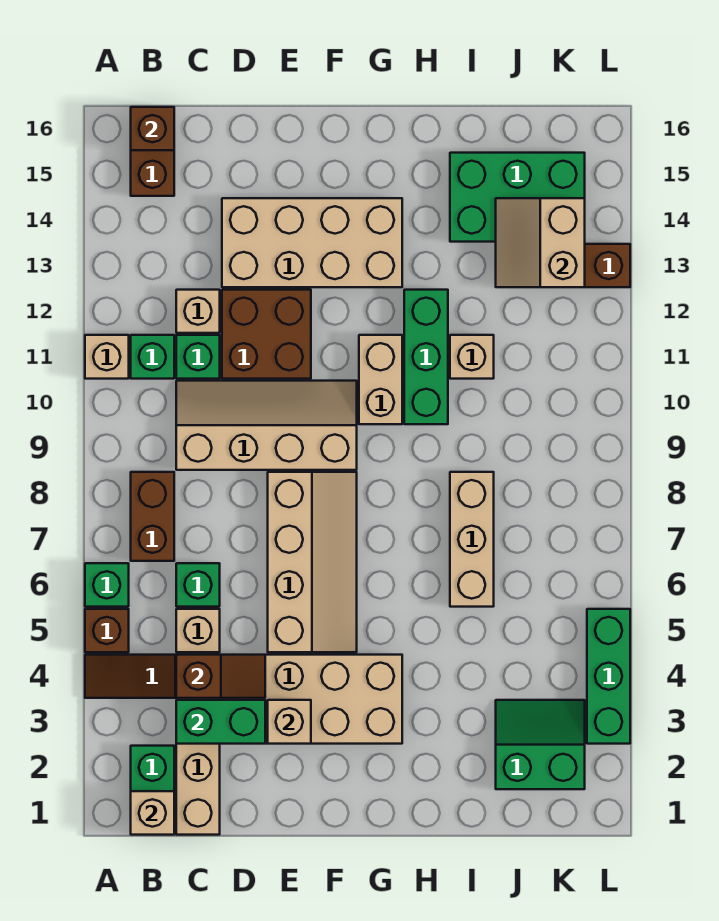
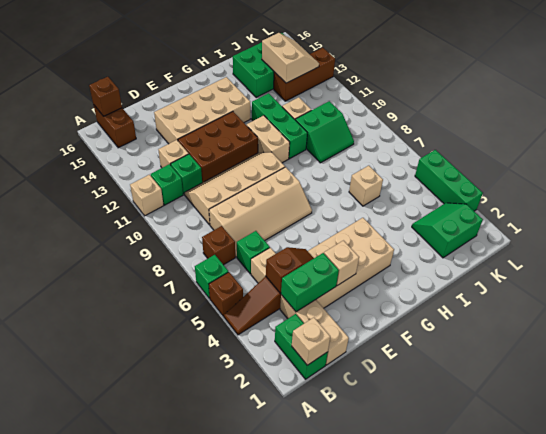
brown brick B7:B8 level 1 -> brown brick B7 level 1
brown brick D11:E12 level 1 -> brown brick D11:F12 level 1
tan slope E5:F8 level 1 top E -> tan slope C7:F8 level 1 top 8
tan brick I6:I8 level 1 -> tan brick I6 level 1
none -> green slope I9:J10 level 1 top 10
tan slope J13:K14 level 2 top K -> tan slope J13:K14 level 2 top J

